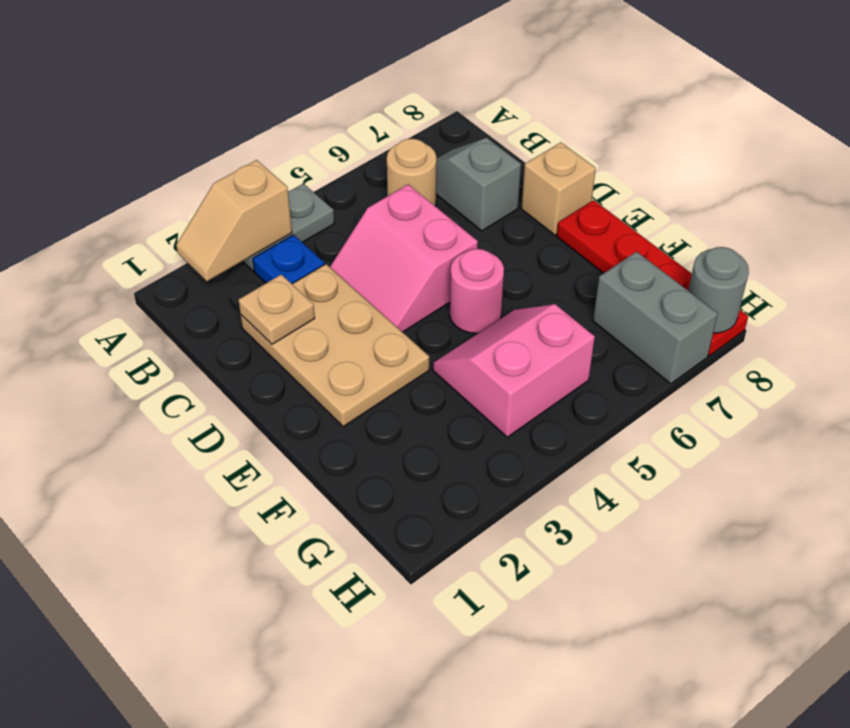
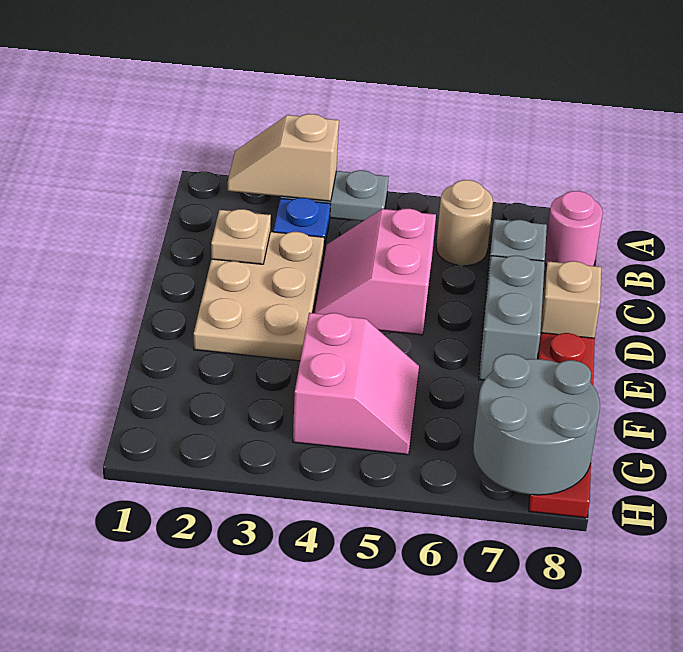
pink round brick E5 level 1 -> pink round brick B8 level 1
pink slope F4:G5 level 1 top G -> pink slope F4:G5 level 1 top 4
grey brick G7:H7 level 1 -> grey brick D7:E7 level 1
grey round brick H8 level 2 -> grey round brick G7:H8 level 2

